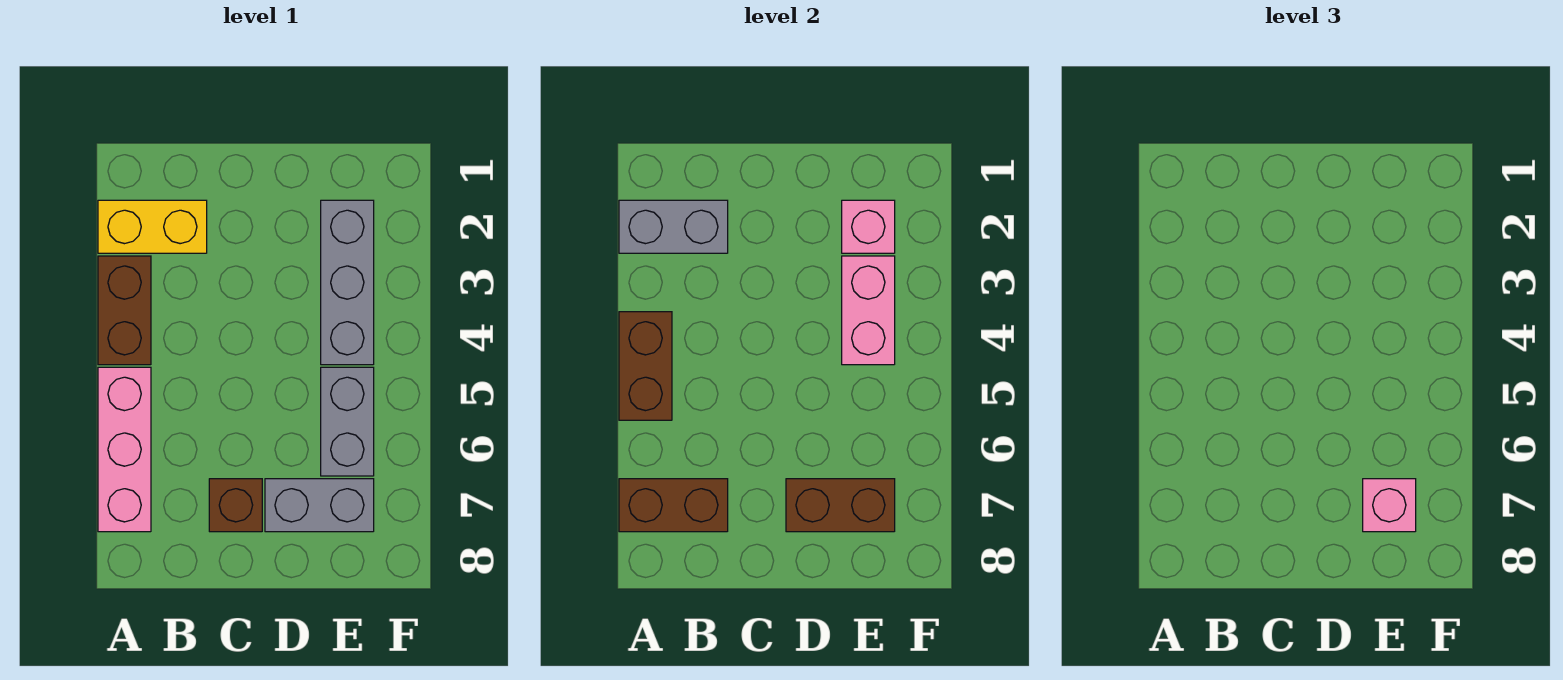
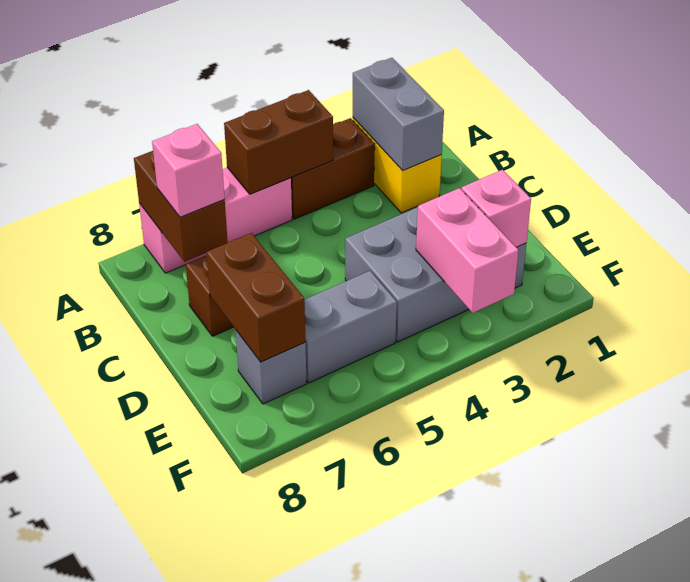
grey brick D7:E7 level 1 -> grey brick E7 level 1
grey brick E2:E4 level 1 -> grey brick D2:E4 level 1
pink brick E3:E4 level 2 -> pink brick E3:F3 level 2
pink brick E7 level 3 -> pink brick B7 level 3

